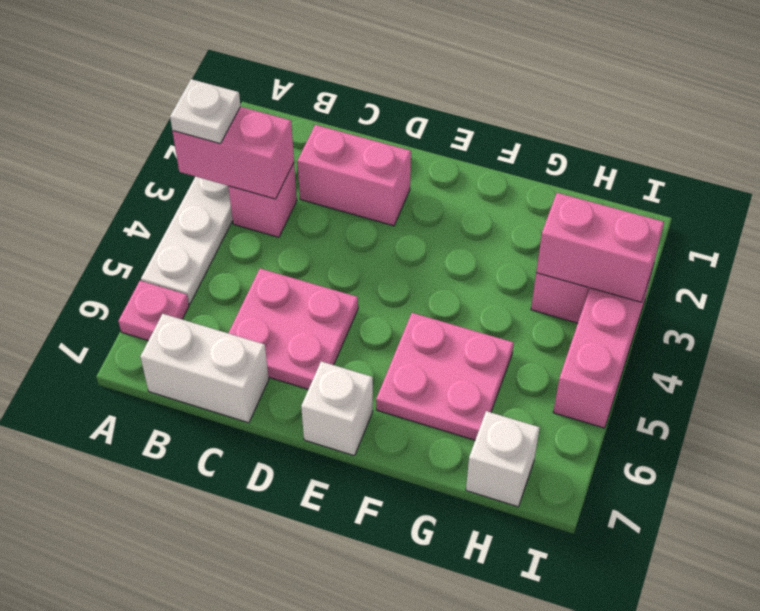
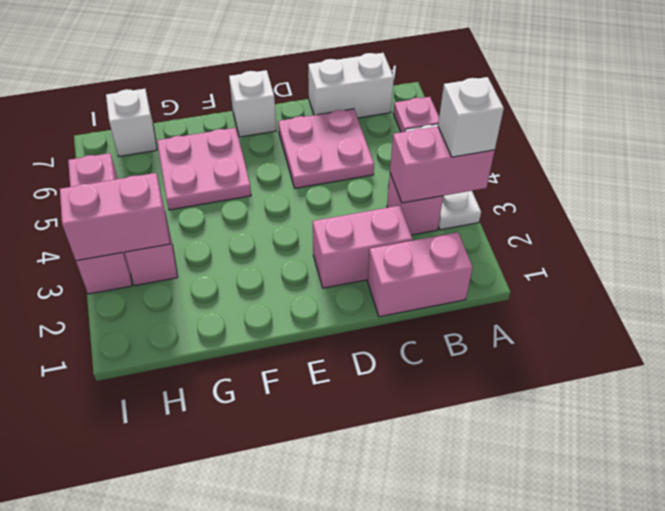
white plate A3 level 3 -> white brick A3 level 3
none -> pink brick B1:C1 level 1

